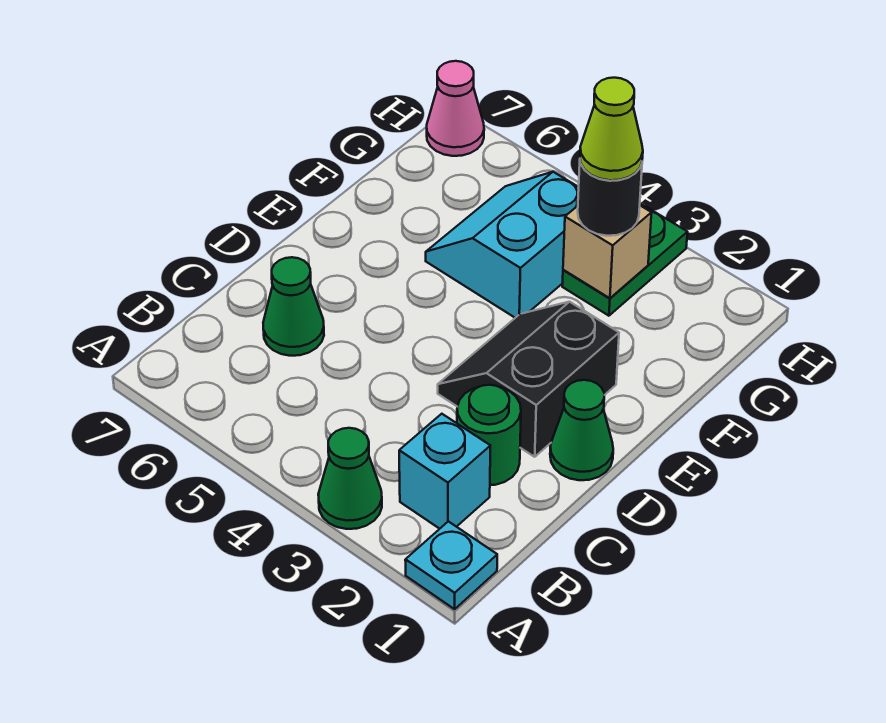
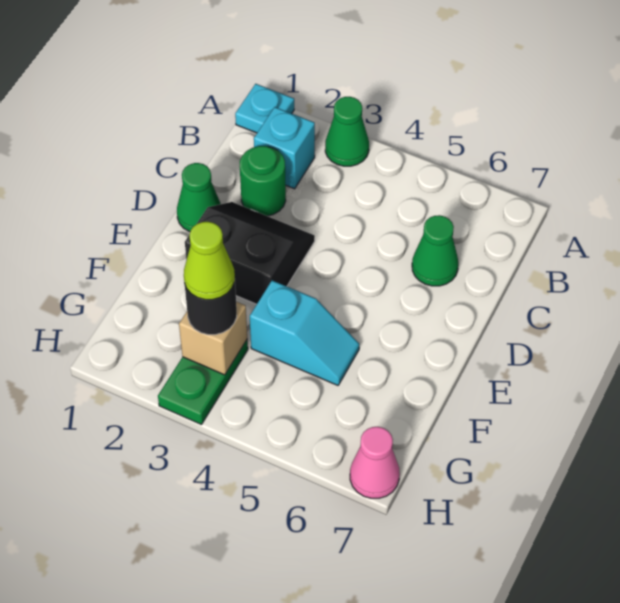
black slope D2:E3 level 1 top 2 -> black slope D2:E3 level 1 top E
cyan slope F4:G5 level 1 top 4 -> cyan slope F4:F5 level 1 top 4

